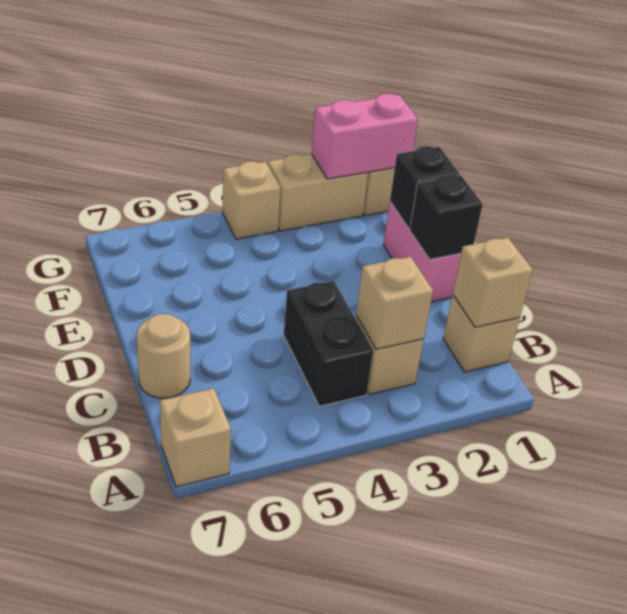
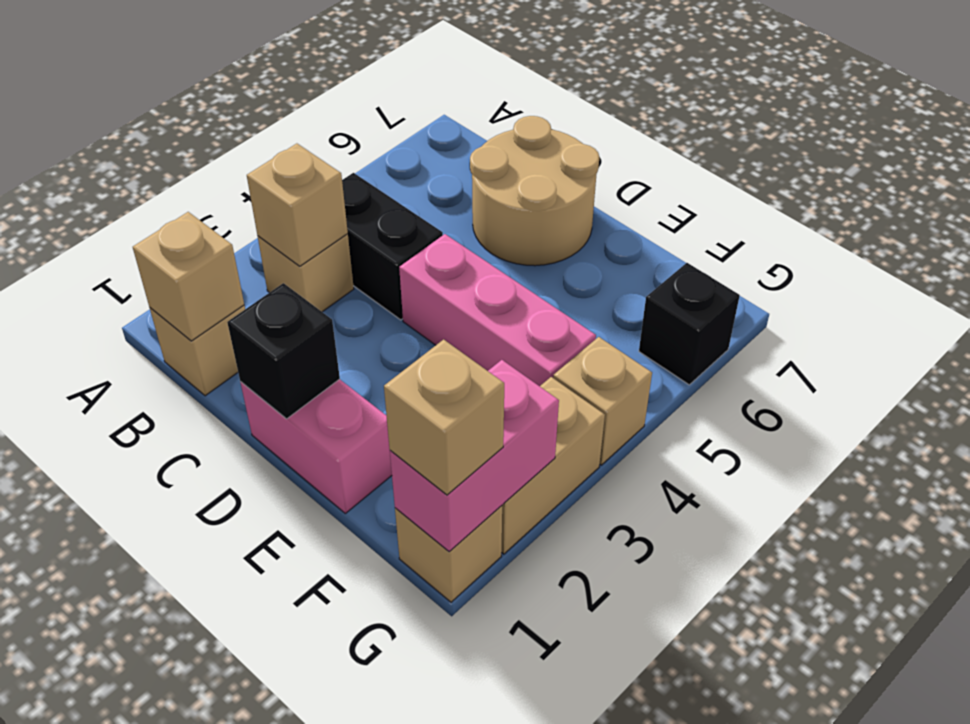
tan brick A7 level 1 -> tan brick G1 level 3
tan round brick C7 level 1 -> tan round brick C6:D7 level 1
none -> pink brick D4:F4 level 1
black brick E1 level 2 -> black brick G6 level 1

